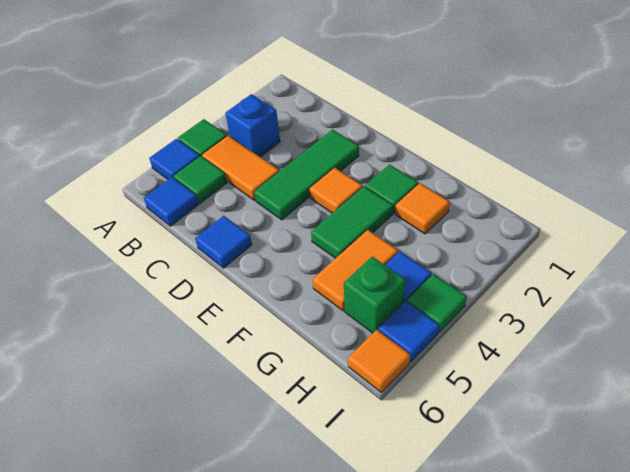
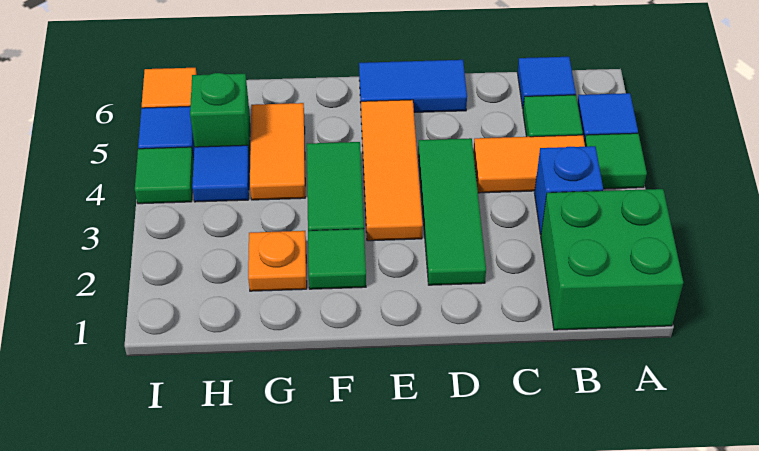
none -> green brick A1:B2 level 1
blue tile D6 level 1 -> blue tile D6:E6 level 1
orange tile E3 level 1 -> orange tile E3:E5 level 1
orange tile G2 level 1 -> orange plate G2 level 1

